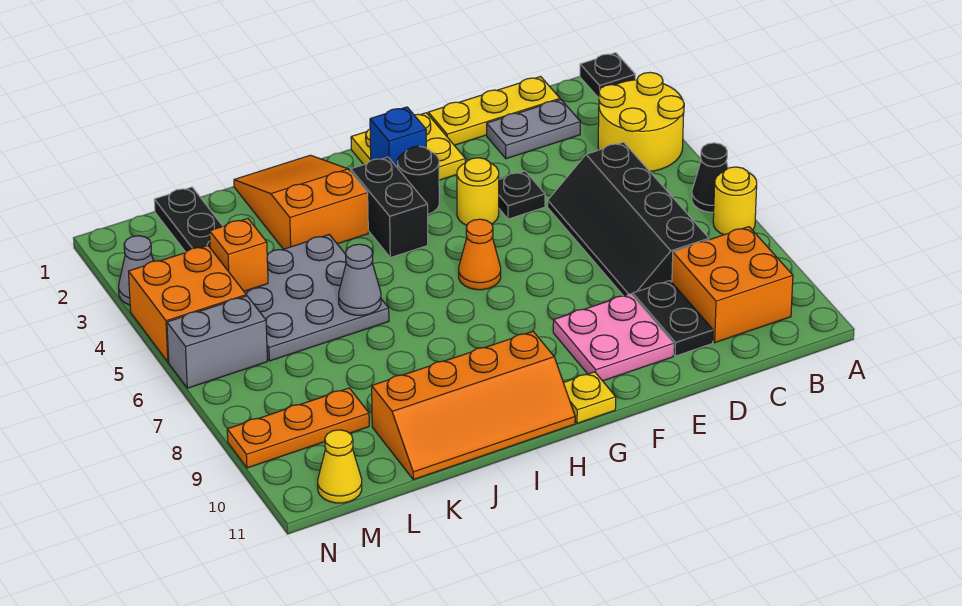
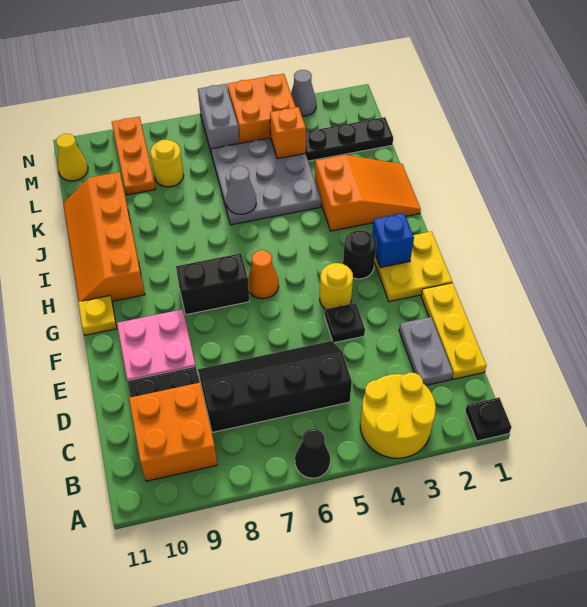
yellow round brick A7 level 1 -> yellow round brick L8 level 1
black brick H3:H4 level 1 -> black brick G7:G8 level 1

